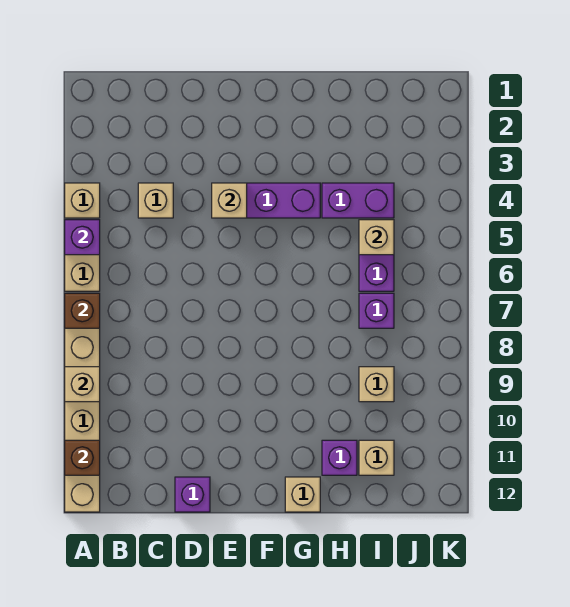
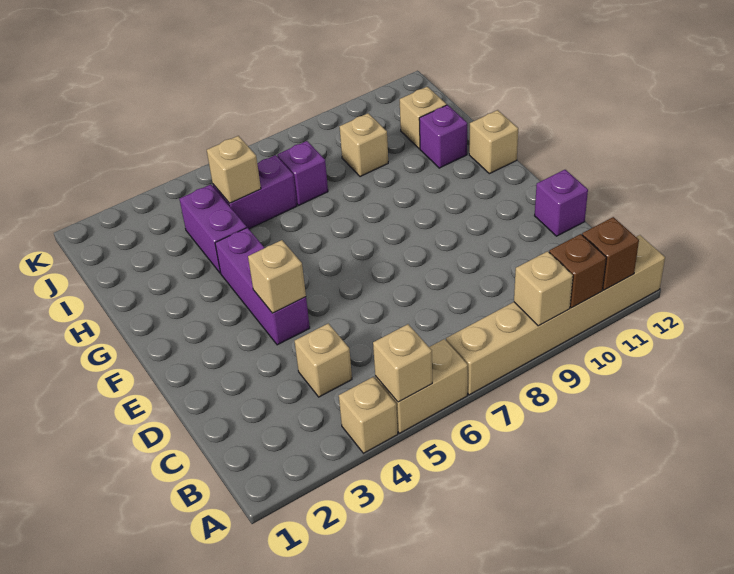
purple brick A5 level 2 -> tan brick A5 level 2
brown brick A7 level 2 -> brown brick A10 level 2

